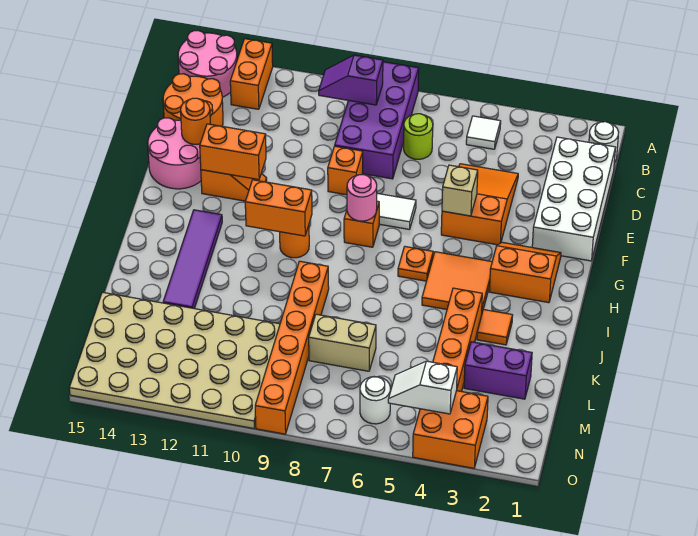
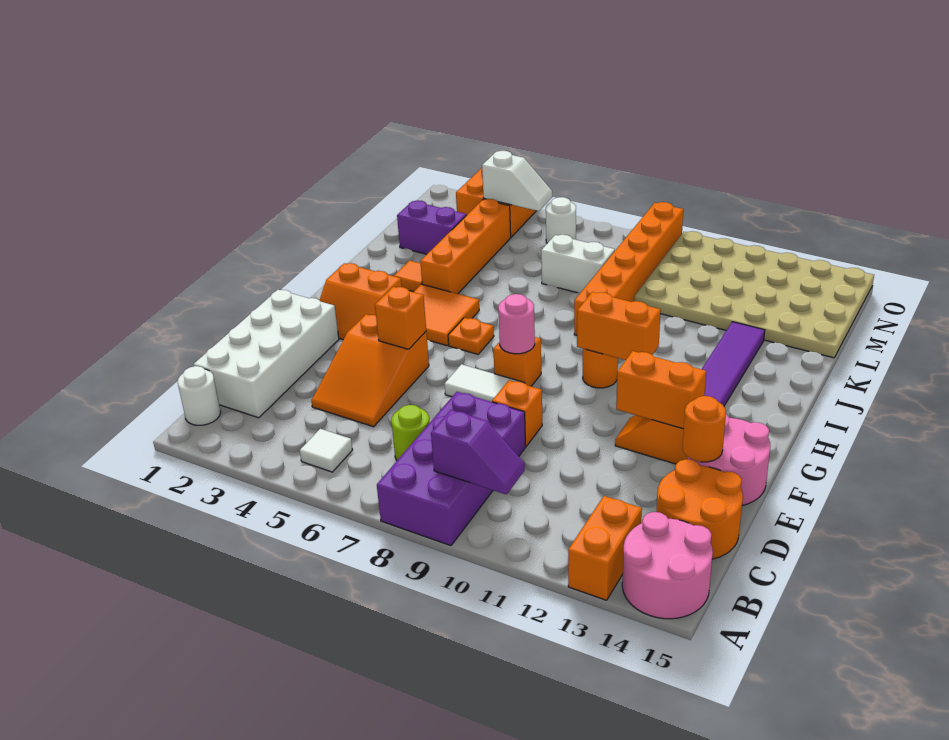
tan brick F5 level 2 -> orange brick F5 level 2
tan brick L7:L8 level 1 -> white brick L7:L8 level 1

